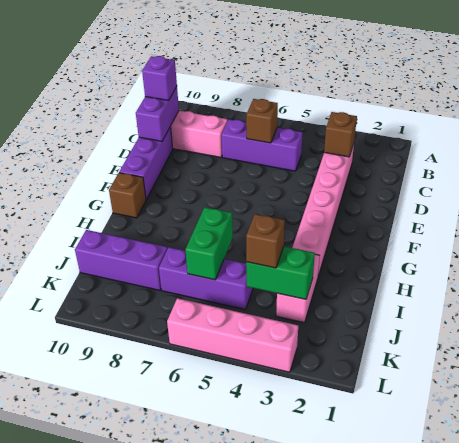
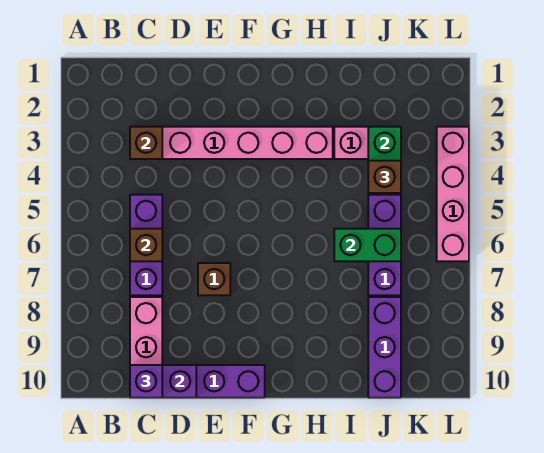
brown brick G10 level 1 -> brown brick E7 level 1

